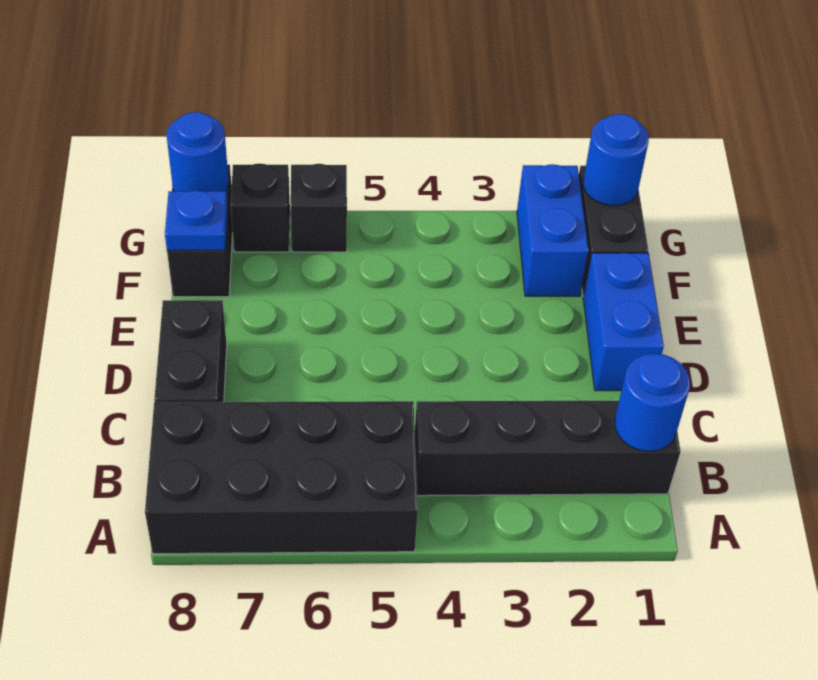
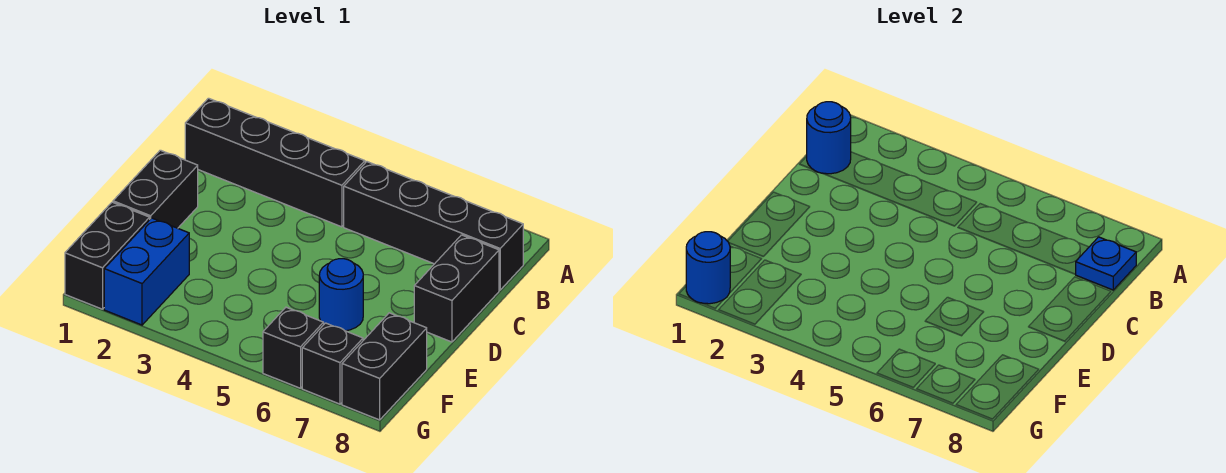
black brick A5:B8 level 1 -> black brick B5:B8 level 1
blue brick D1:E1 level 1 -> black brick D1:E1 level 1
blue plate F8 level 2 -> blue plate B8 level 2
blue round brick G8 level 2 -> blue round brick E6 level 1

